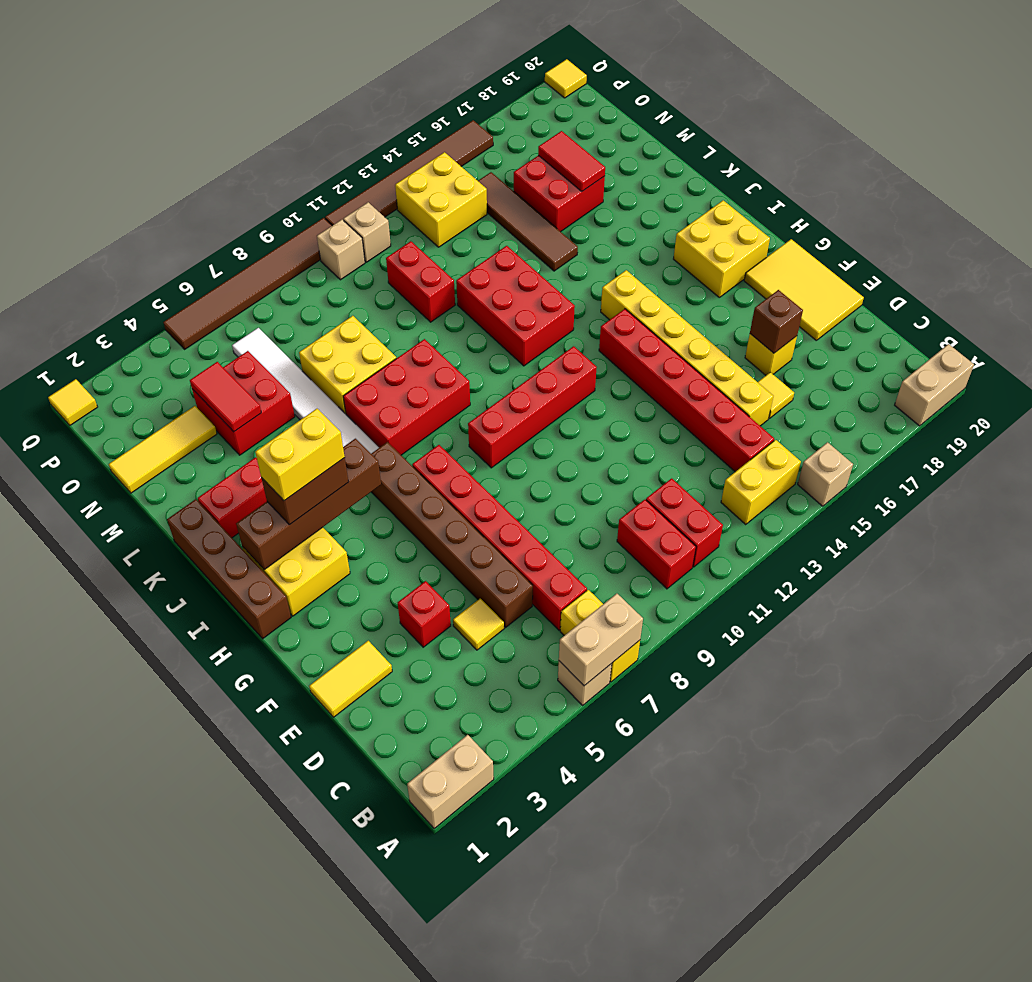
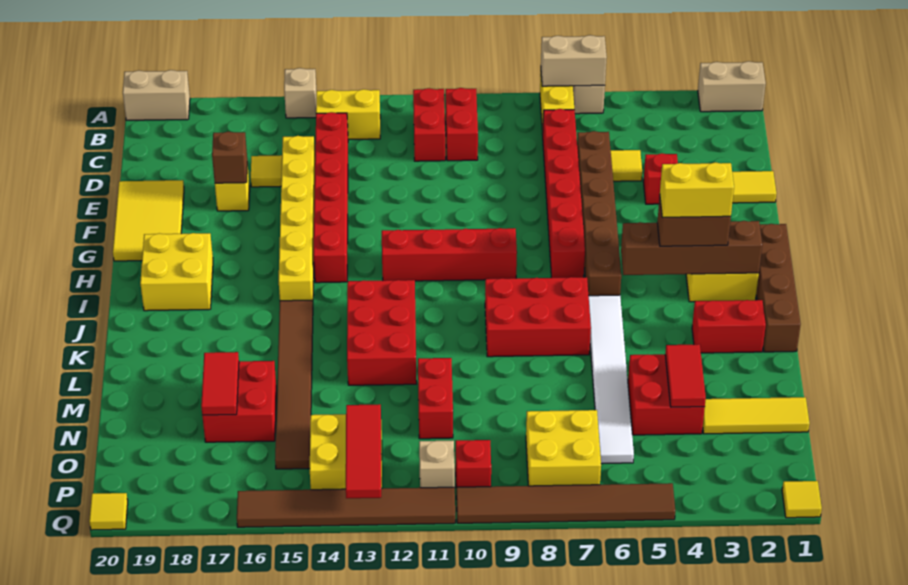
yellow brick L7:M8 level 1 -> yellow brick O7:P8 level 1
brown tile L15:O15 level 1 -> brown tile J15:O15 level 1
none -> red tile O13:Q13 level 2
tan brick P10 level 1 -> red brick P10 level 1

